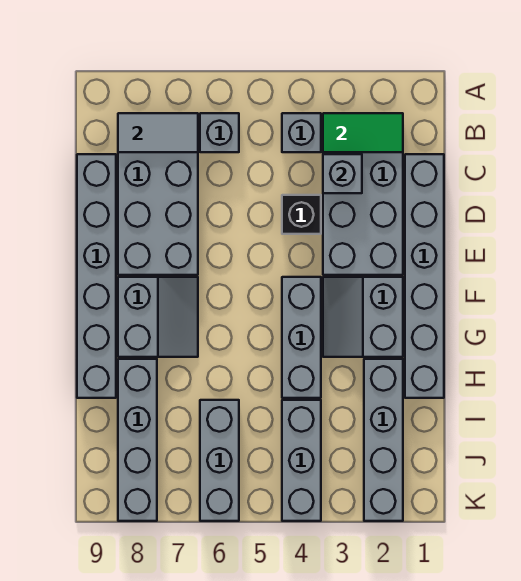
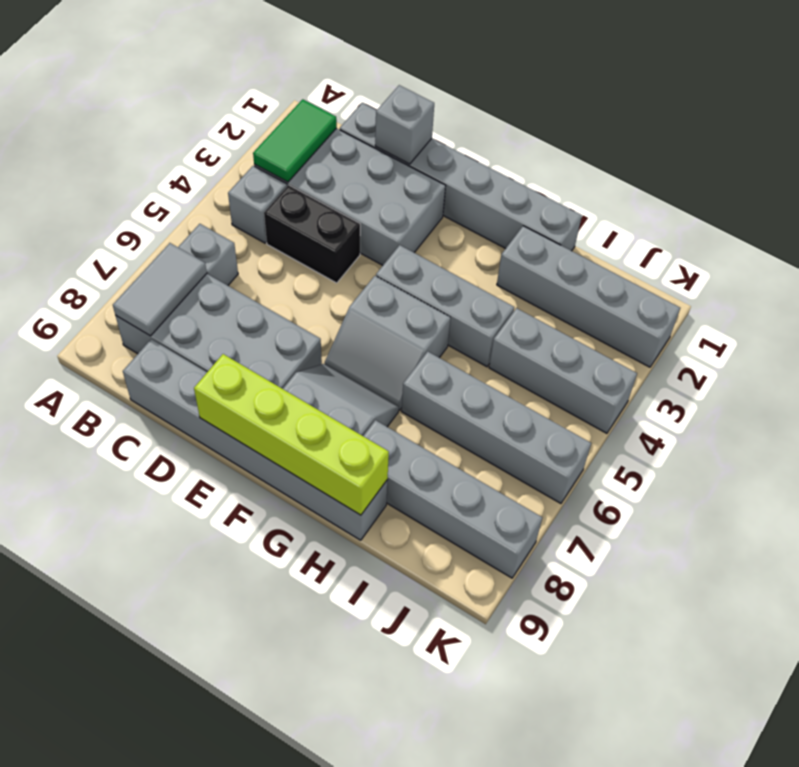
grey brick C3 level 2 -> grey brick D1 level 2
black brick D4 level 1 -> black brick C4:D4 level 1
none -> lime brick E9:H9 level 2
grey slope F2:G3 level 1 top 2 -> grey slope F5:G6 level 1 top 5
grey brick I6:K6 level 1 -> grey brick H6:K6 level 1

